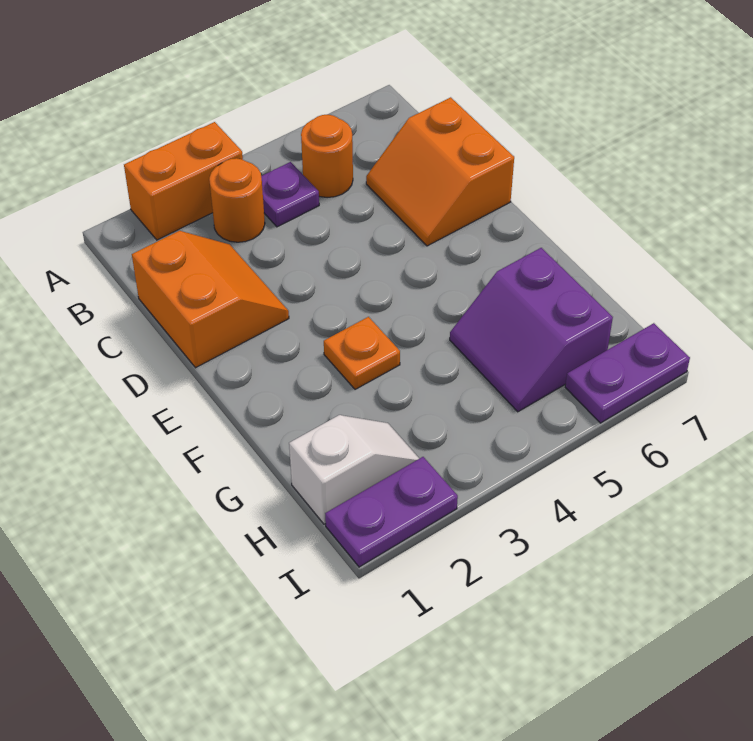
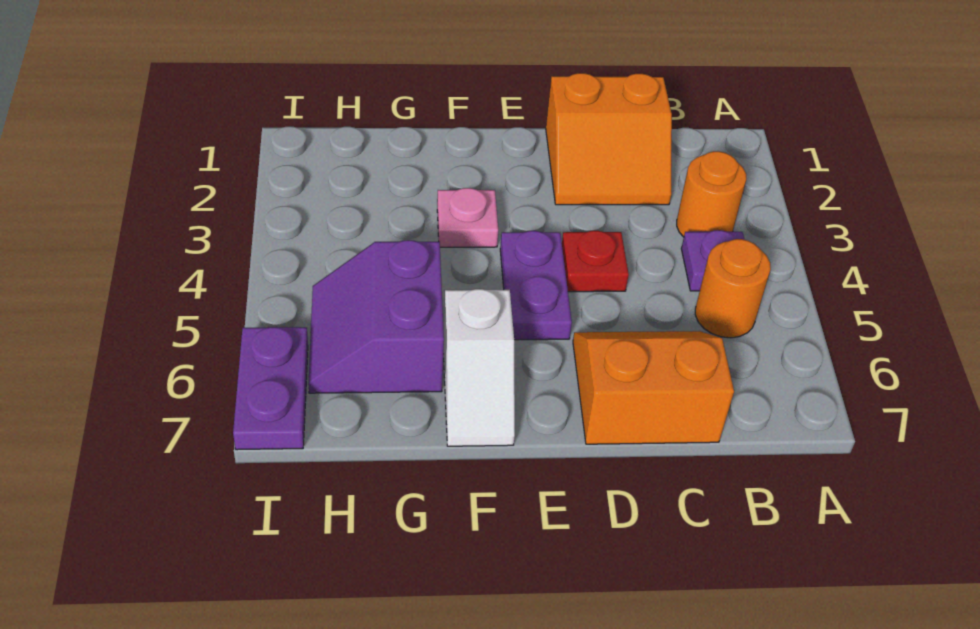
orange brick A2:A3 level 1 -> none
none -> red plate D4 level 1
orange plate F3 level 1 -> pink plate F3 level 1
purple slope G5:H6 level 1 top 6 -> purple slope G5:H6 level 1 top G
white slope H1:H2 level 1 top 1 -> white slope F6:F7 level 1 top 6
purple plate I1:I2 level 1 -> purple plate E4:E5 level 1

